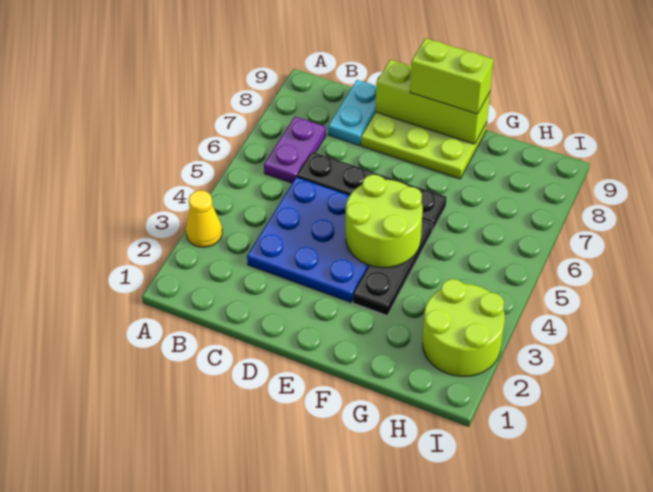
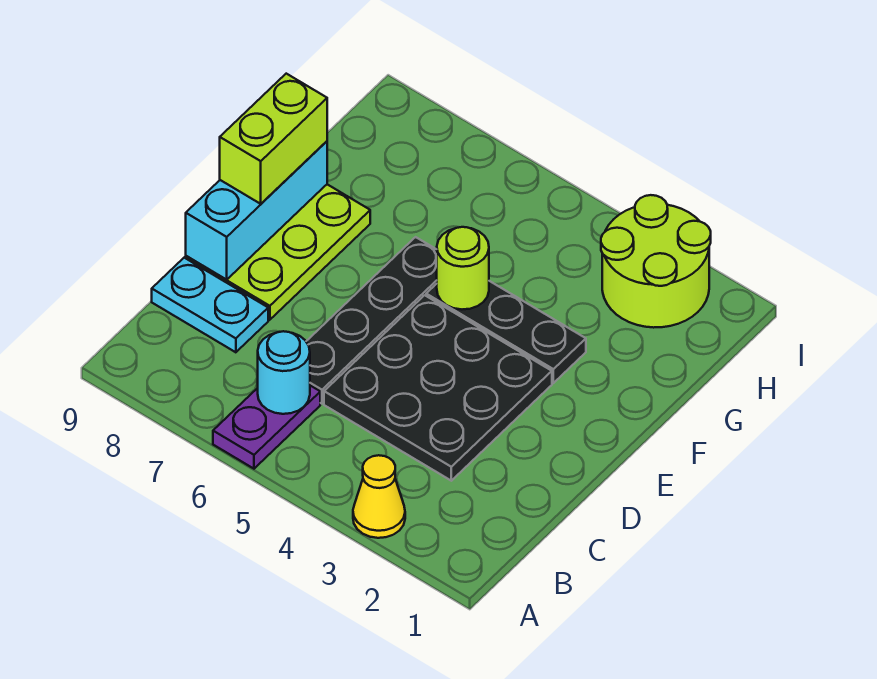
purple plate B6:B7 level 1 -> purple plate A6:B6 level 1
none -> cyan round brick B6 level 2
blue plate C3:E5 level 1 -> black plate C3:E5 level 1
lime brick D9:F9 level 2 -> cyan brick D9:F9 level 2
lime round brick E4:F5 level 2 -> lime round brick F5 level 2

